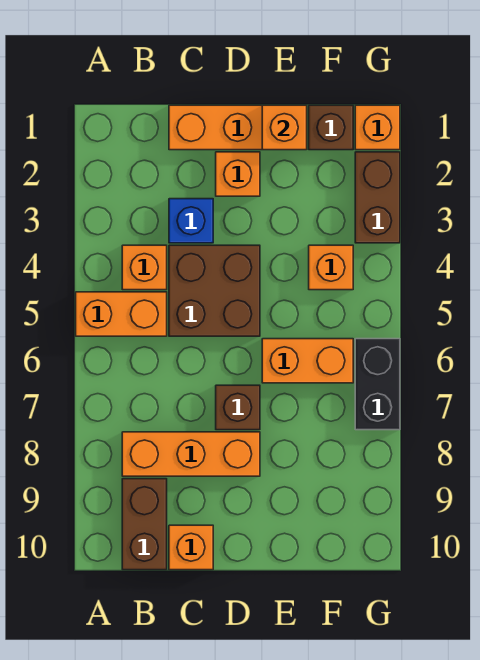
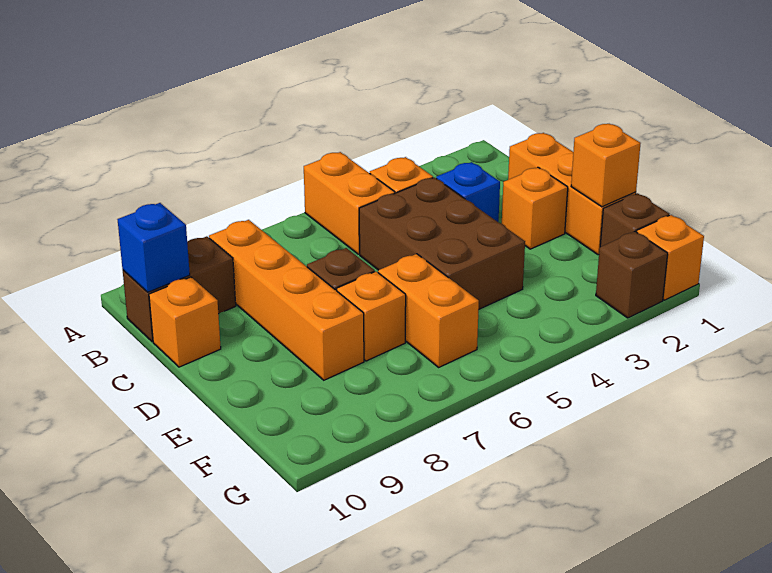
orange brick B8:D8 level 1 -> orange brick B8:E8 level 1
none -> blue brick B10 level 2
brown brick C4:D5 level 1 -> brown brick C4:E5 level 1
orange brick F4 level 1 -> orange brick E7 level 1
brown brick G2:G3 level 1 -> brown brick G2 level 1
black brick G6:G7 level 1 -> none

